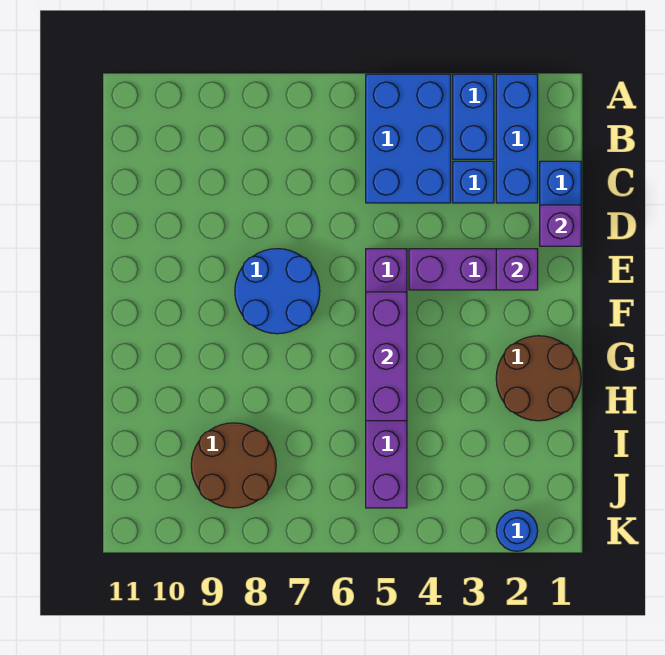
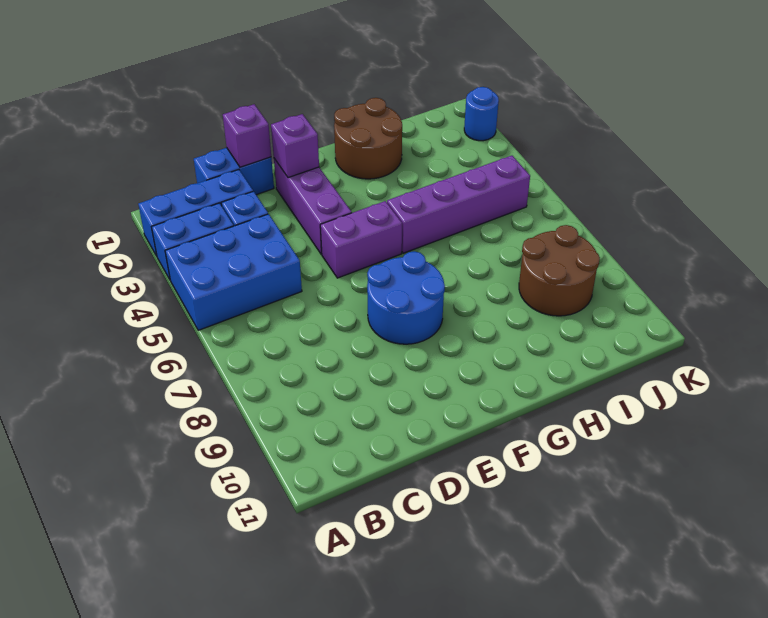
purple brick F5:H5 level 2 -> none

